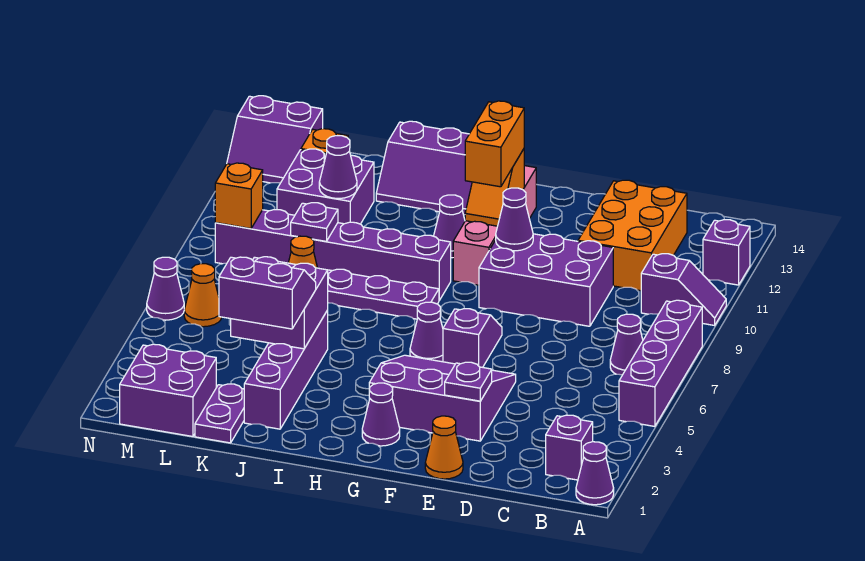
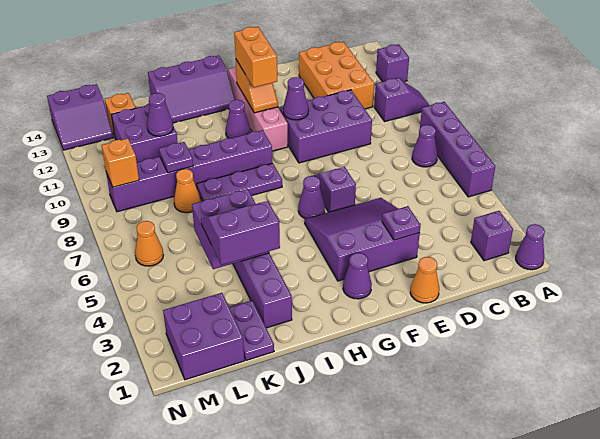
purple cone N6 level 1 -> none

